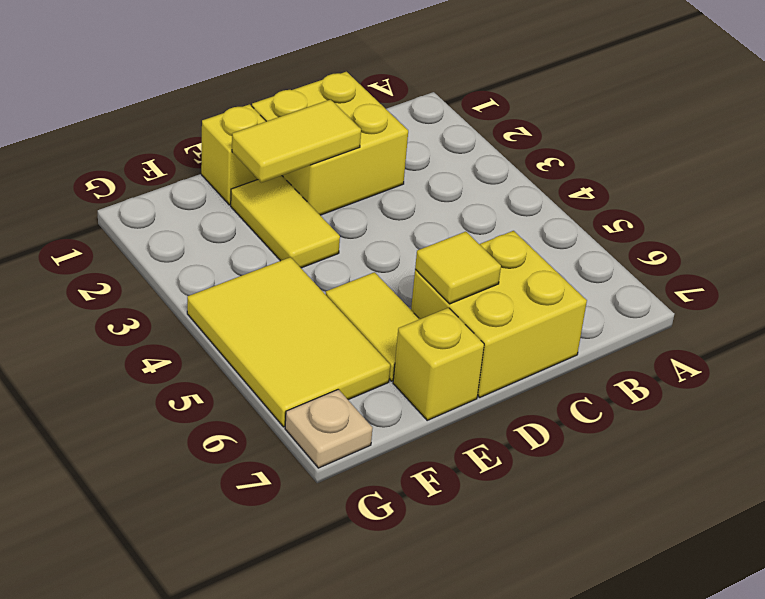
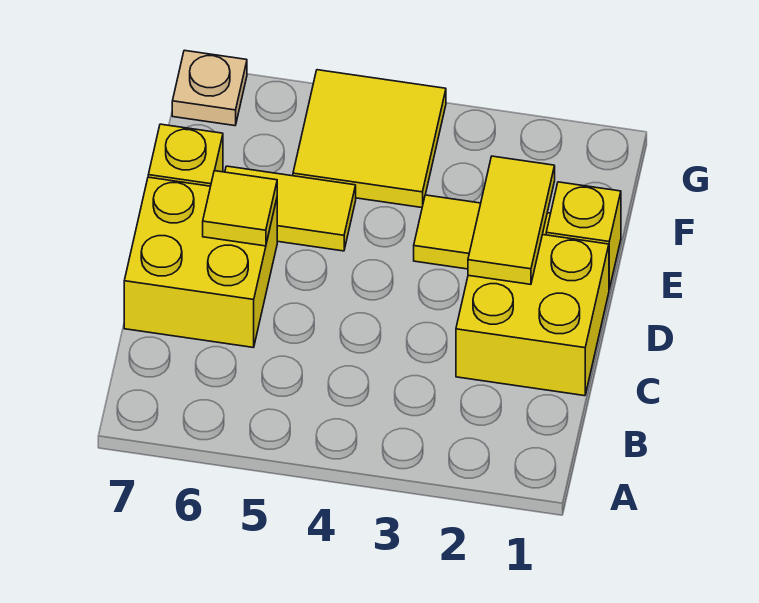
yellow tile F4:G6 level 1 -> yellow tile F4:G5 level 1

